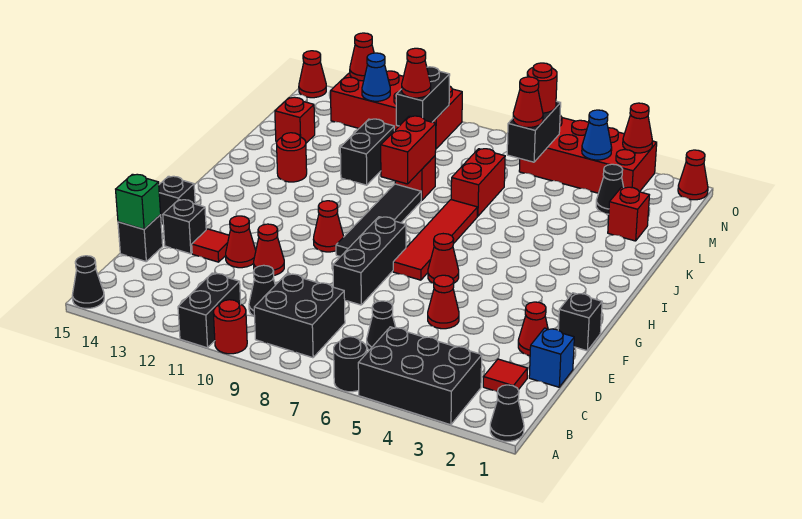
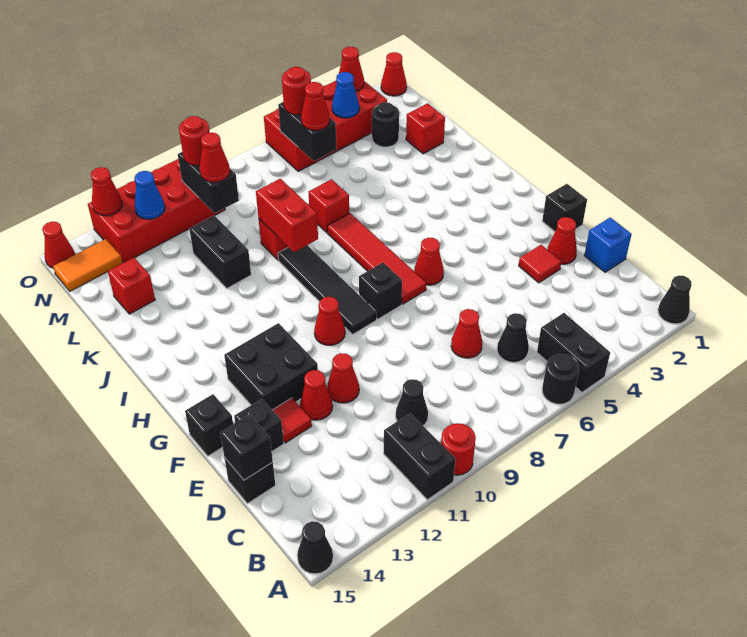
black brick A3:B5 level 1 -> black brick A5:B5 level 1
black brick B8:C9 level 1 -> black brick F12:G13 level 1
red tile C2 level 1 -> red tile E3 level 1
green brick D15 level 2 -> black brick D15 level 2
red cone E5 level 1 -> red cone D7 level 1
black brick E8:G8 level 1 -> black brick G8 level 1
red round brick J13 level 1 -> red round brick N10 level 3
red brick K7:L7 level 1 -> red brick K7 level 1
black cone M3 level 1 -> black round brick M3 level 1
none -> orange tile N14:N15 level 1

